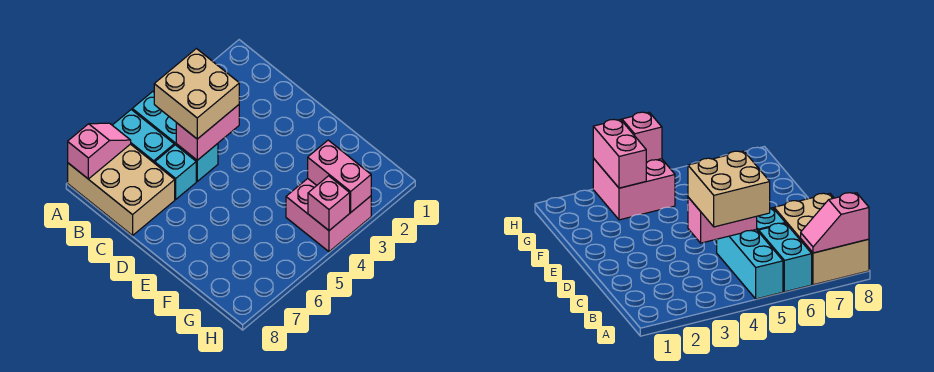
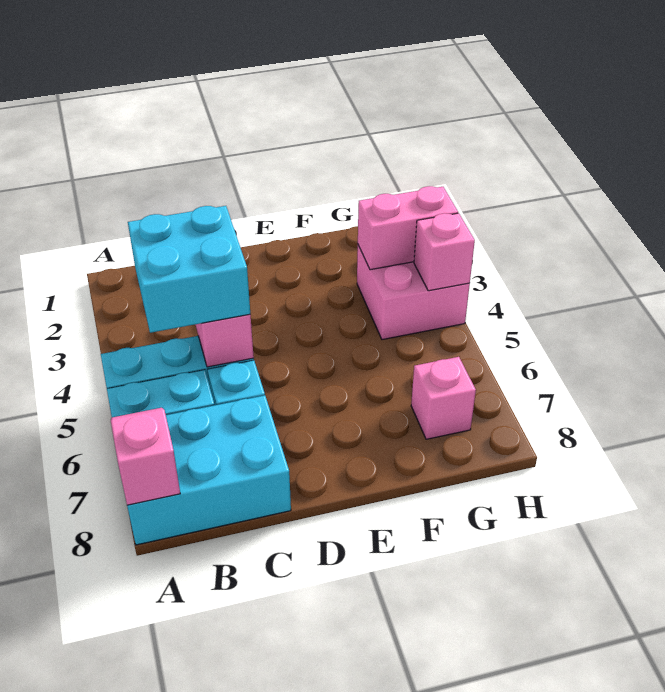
tan brick A7:C8 level 1 -> cyan brick A7:C8 level 1
tan brick B4:C5 level 3 -> cyan brick B4:C5 level 3
none -> pink brick G7 level 1

